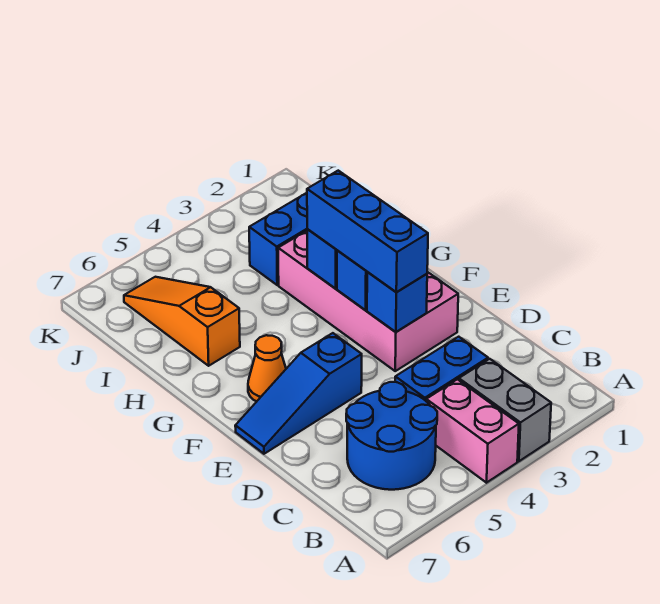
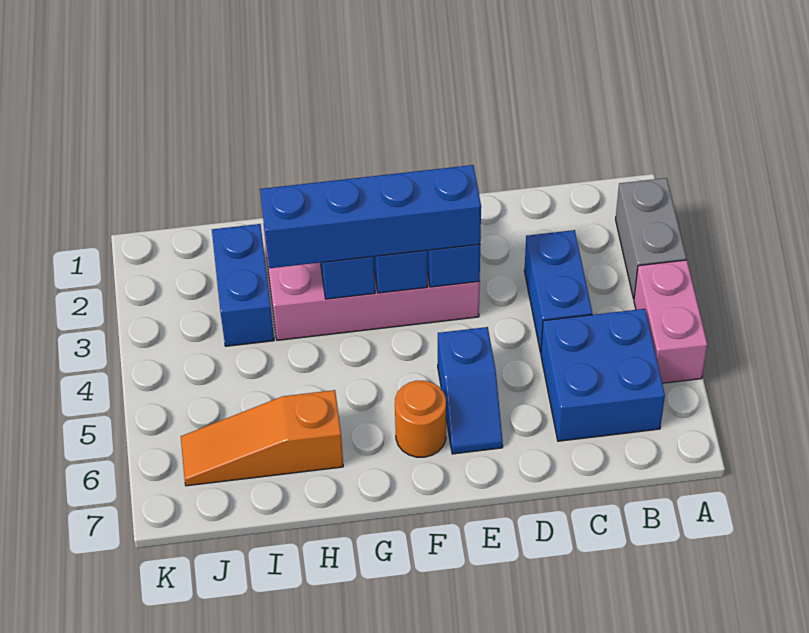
grey brick A3:B3 level 1 -> grey brick A2:A3 level 1
pink brick A4:B4 level 1 -> pink brick A4:A5 level 1
blue round brick B5:C6 level 1 -> blue brick B5:C6 level 1
blue brick E3:G3 level 3 -> blue brick E3:H3 level 3
blue slope E5:E7 level 1 top 5 -> blue slope E5:E6 level 1 top 5
orange cone F6 level 1 -> orange round brick F6 level 1

